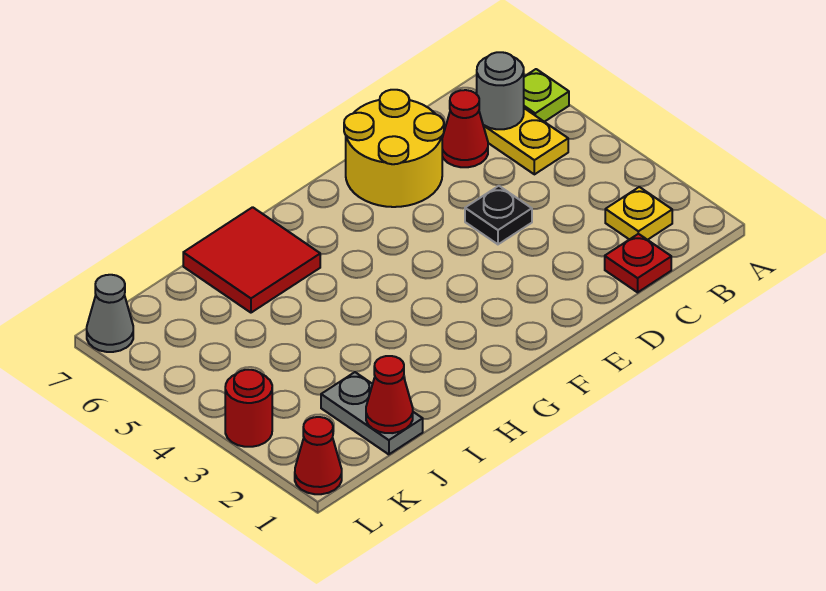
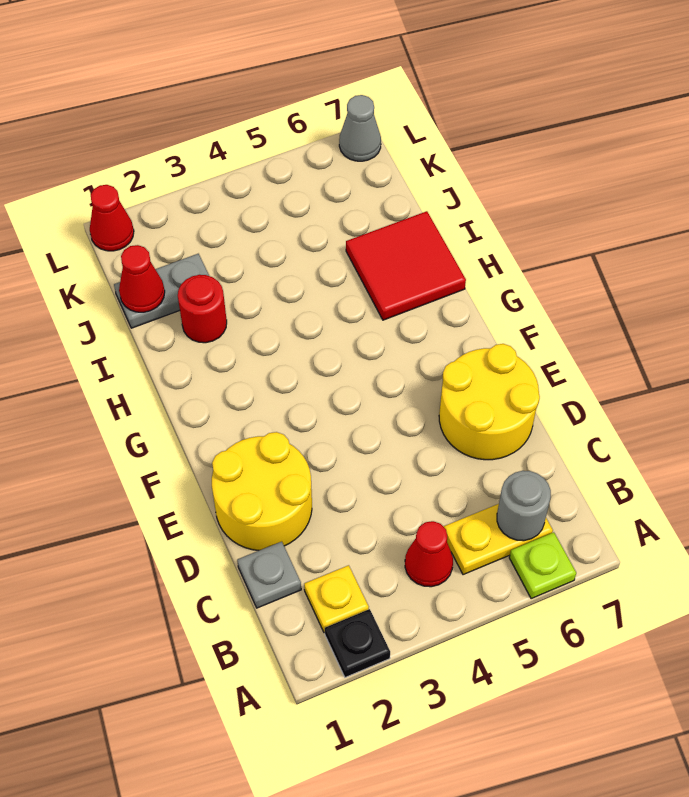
red plate C1 level 1 -> grey plate C1 level 1
red cone C6 level 1 -> red cone B4 level 1
none -> yellow round brick D1:E2 level 1
black plate D4 level 1 -> black plate A2 level 1
red round brick L3 level 1 -> red round brick I2 level 1

